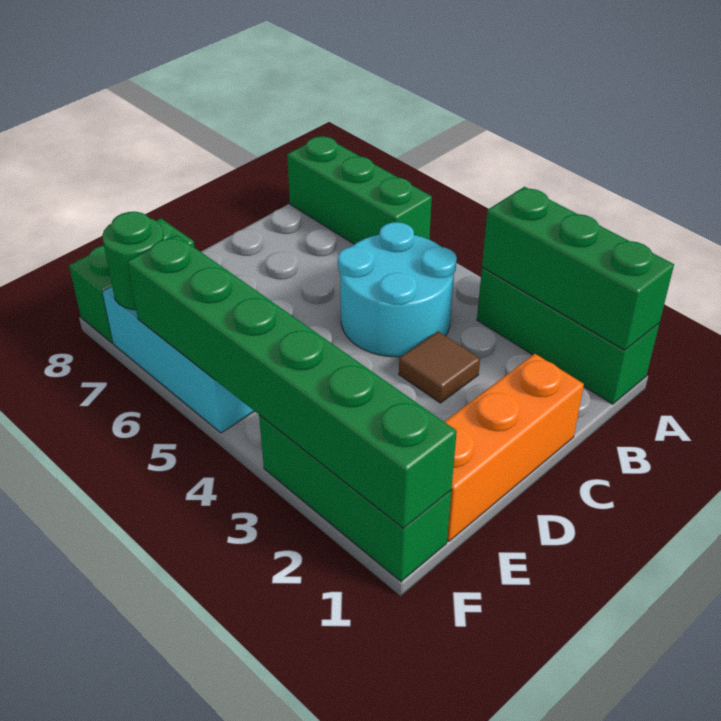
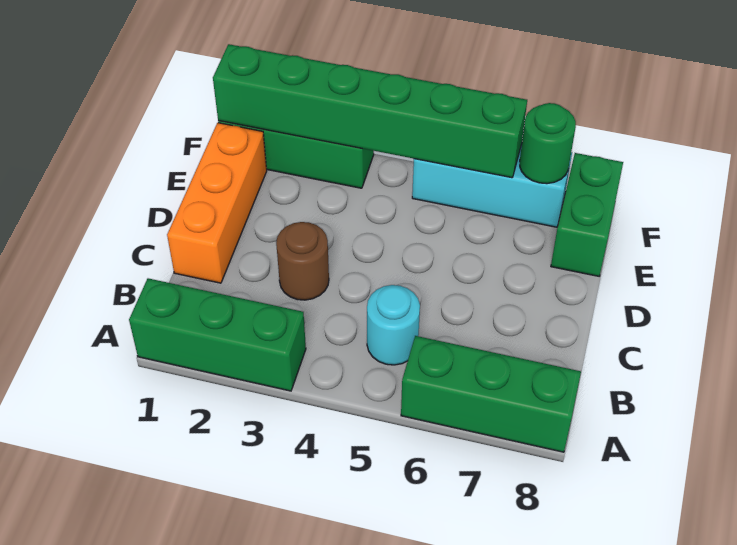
green brick A1:A3 level 2 -> none
cyan round brick B4:C5 level 1 -> cyan round brick B5 level 1
brown tile C3 level 1 -> brown round brick C3 level 1

